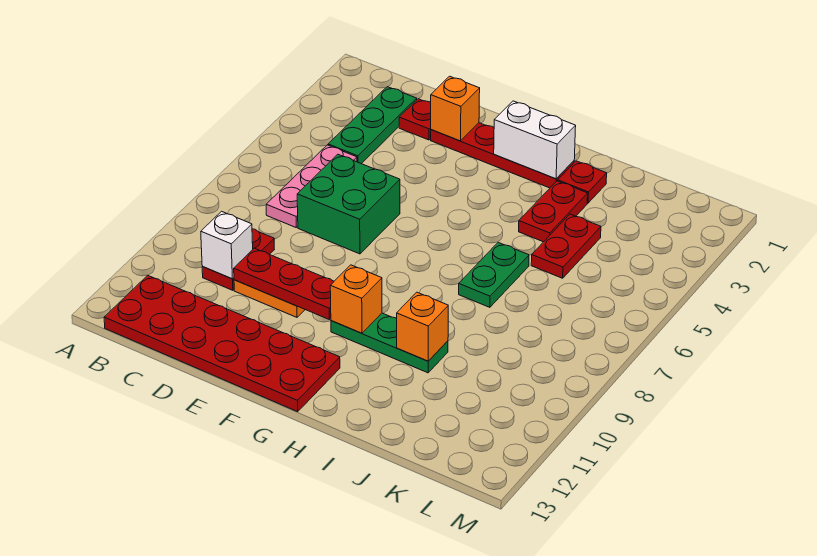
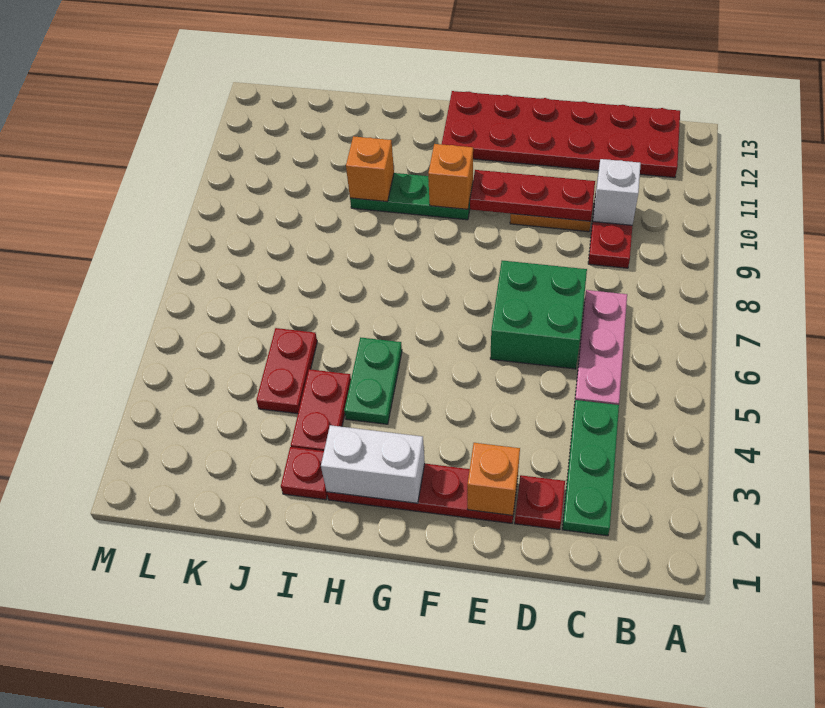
green plate I6:I7 level 1 -> green plate H4:H5 level 1

